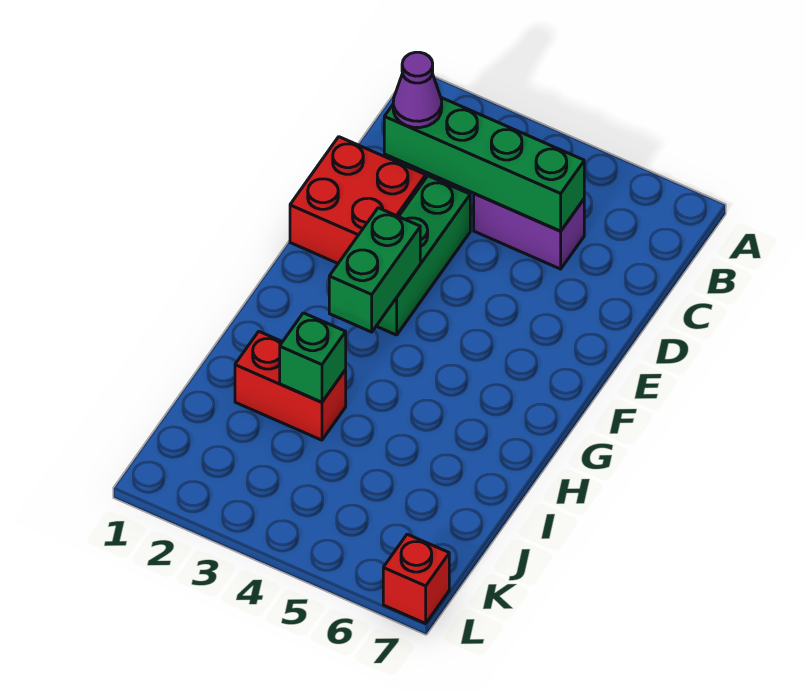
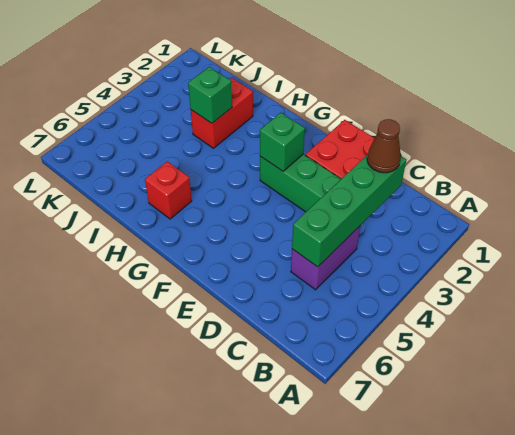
purple cone C2 level 3 -> brown cone C2 level 3
green brick F3:G3 level 2 -> green brick F3 level 2
red brick L7 level 1 -> red brick H6 level 1

